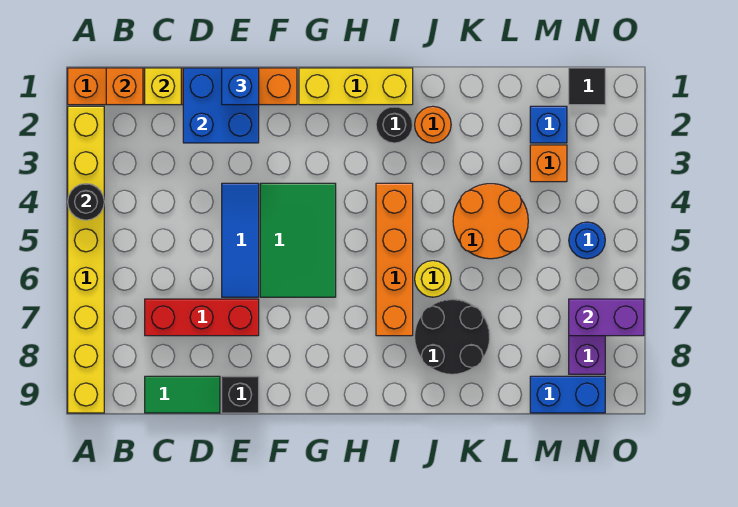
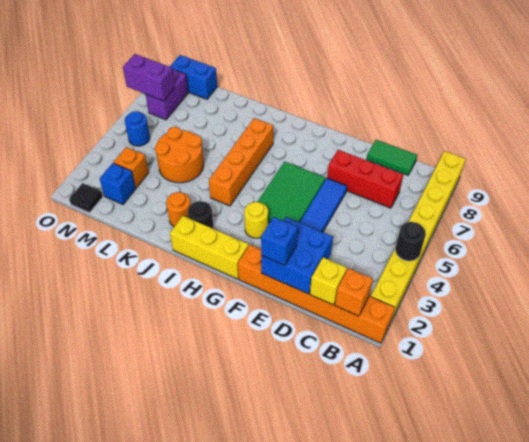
black brick E9 level 1 -> none
yellow round brick J6 level 1 -> yellow round brick G3 level 1
black round brick J7:K8 level 1 -> none

